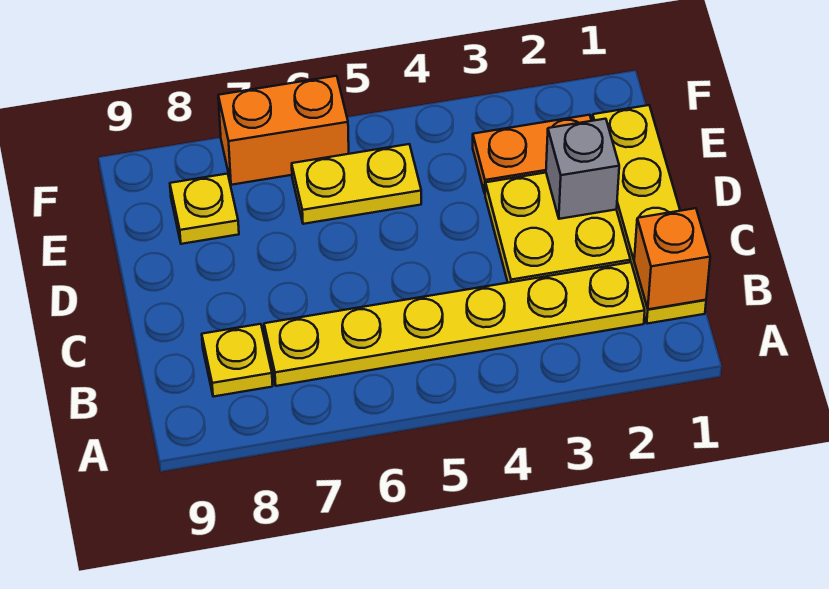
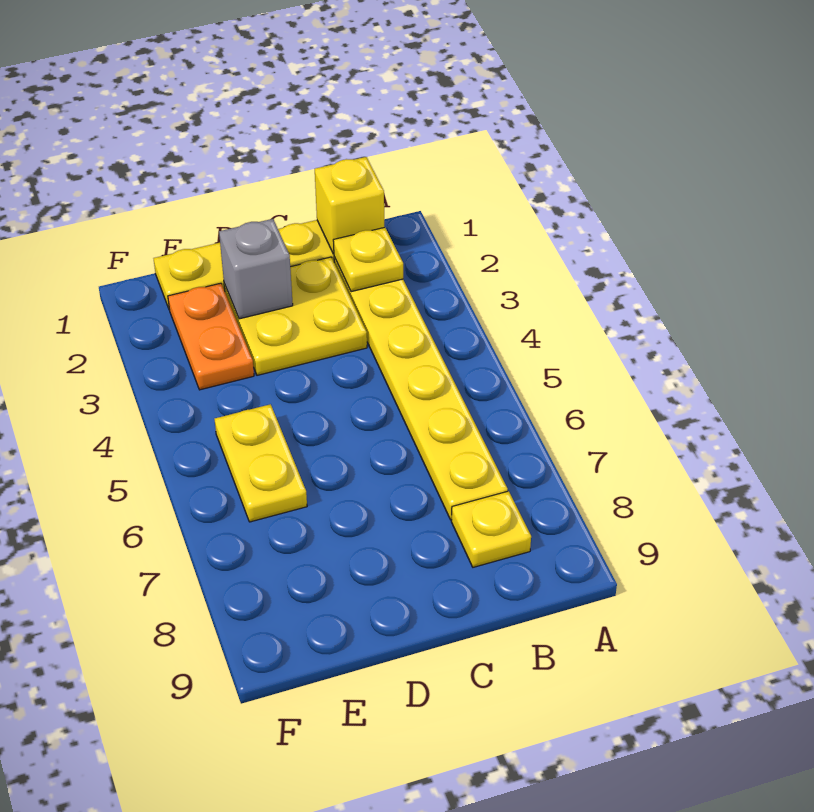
orange brick B1 level 2 -> yellow brick B1 level 2
yellow plate E8 level 1 -> yellow plate B2 level 2
orange brick F6:F7 level 1 -> none

